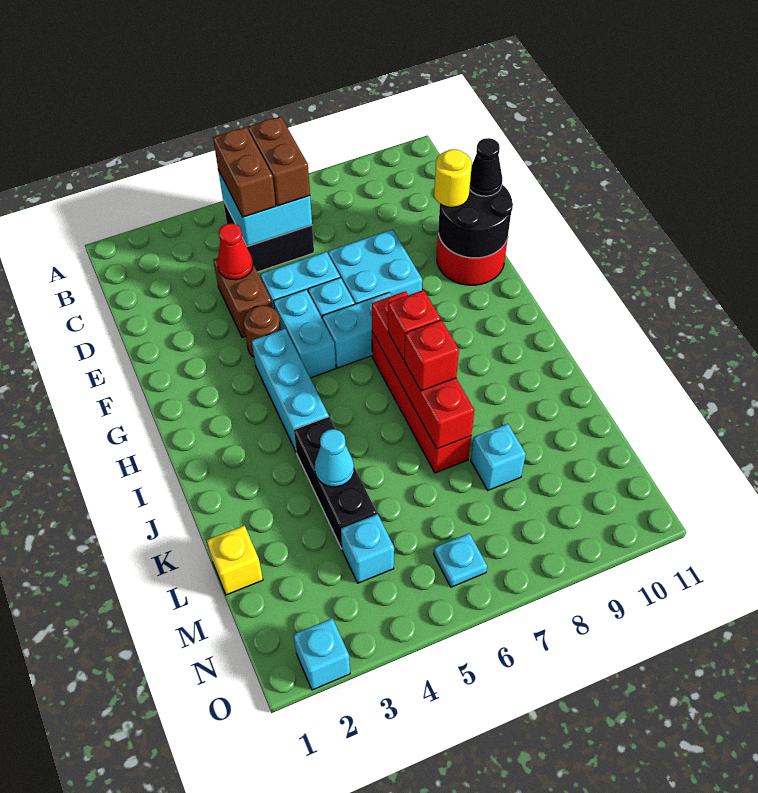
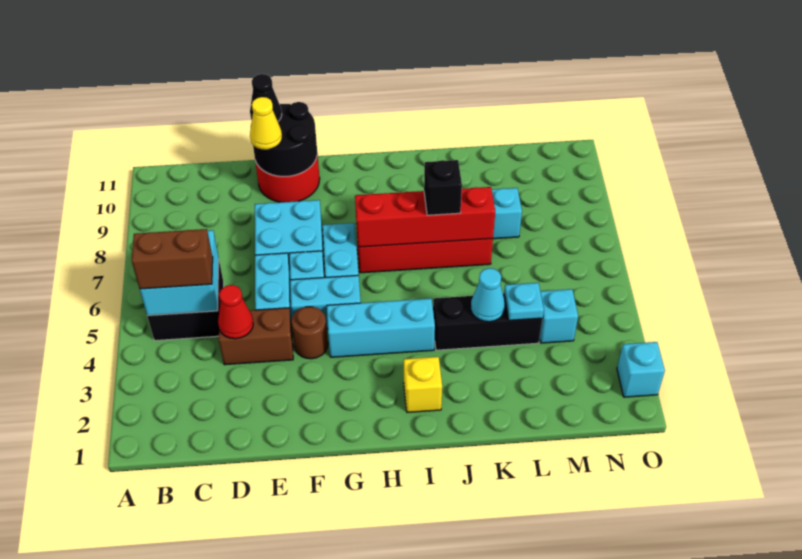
brown brick B6:C6 level 3 -> none
yellow round brick E10 level 3 -> yellow cone E10 level 3
red brick I7 level 3 -> none
red brick J7 level 3 -> black brick J7 level 3
yellow brick L1 level 1 -> yellow brick I2 level 1
cyan plate N6 level 1 -> cyan plate L4 level 2

